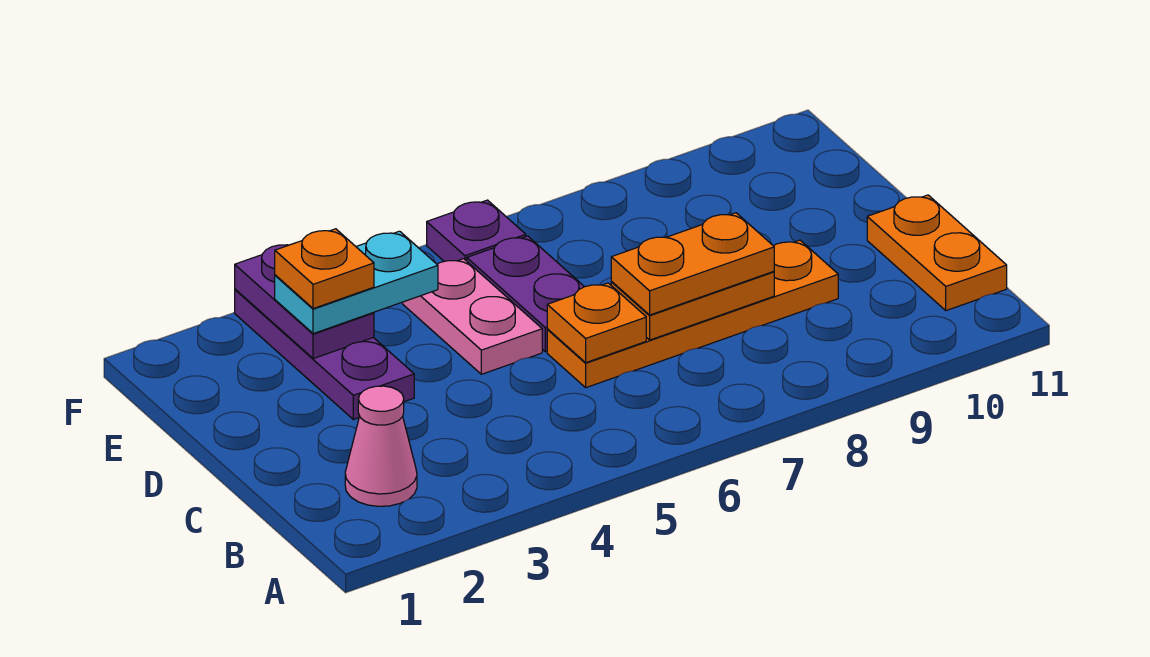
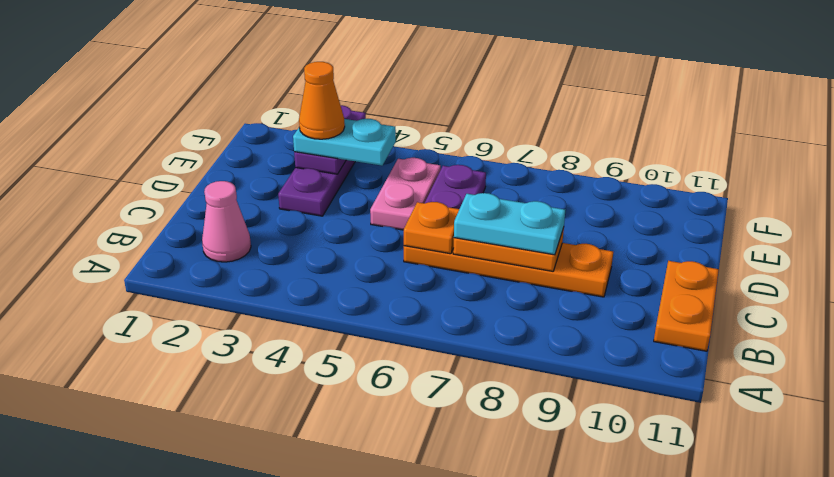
orange plate C7:C8 level 3 -> cyan plate C7:C8 level 3
orange plate E3 level 4 -> orange cone E3 level 4
purple plate F6 level 1 -> none

